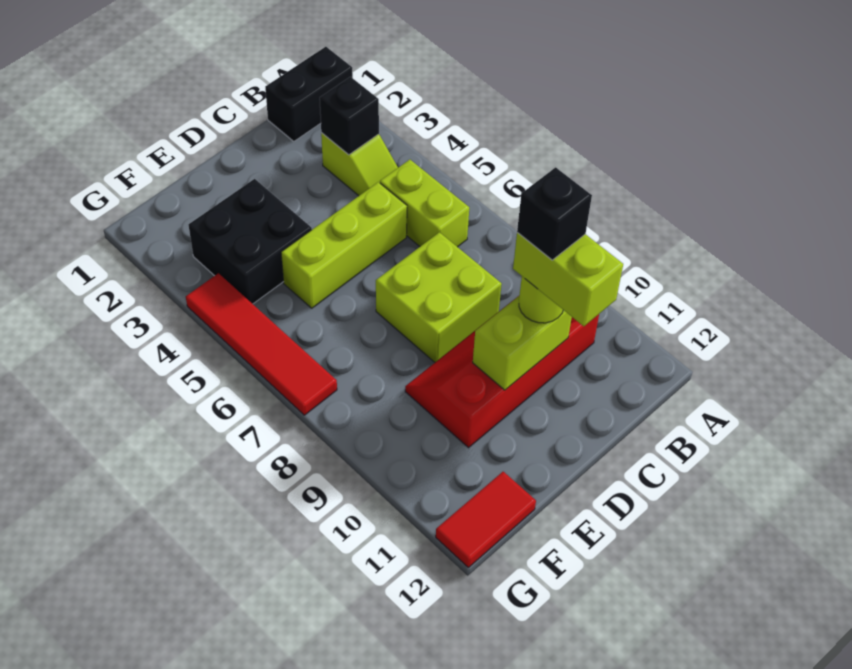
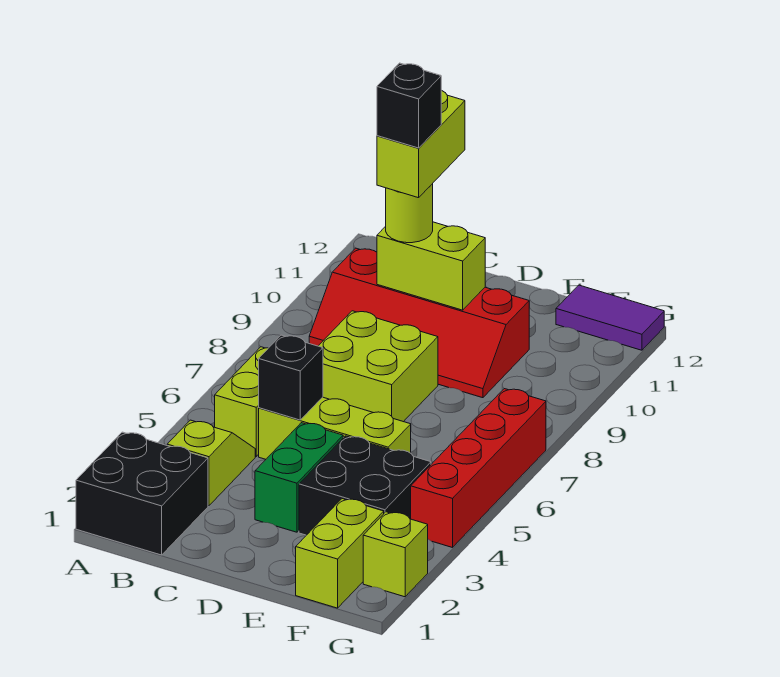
black brick A1:B1 level 1 -> black brick A1:B2 level 1
black brick B3 level 2 -> black brick C5 level 2
none -> green brick D3:D4 level 1
none -> lime brick F1:F2 level 1
red tile F12:G12 level 1 -> purple tile F12:G12 level 1
none -> lime brick G2 level 1
red tile G4:G7 level 1 -> red brick G4:G7 level 1

